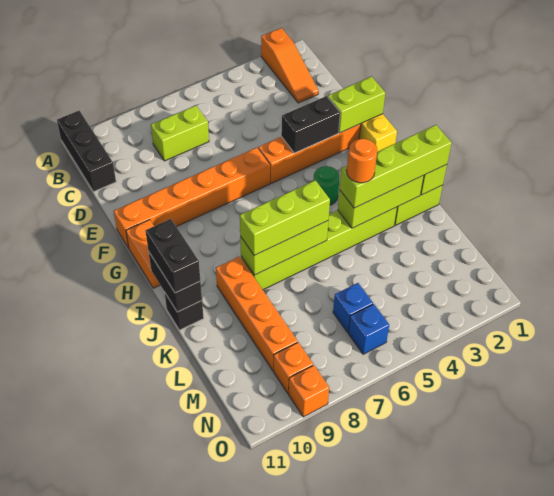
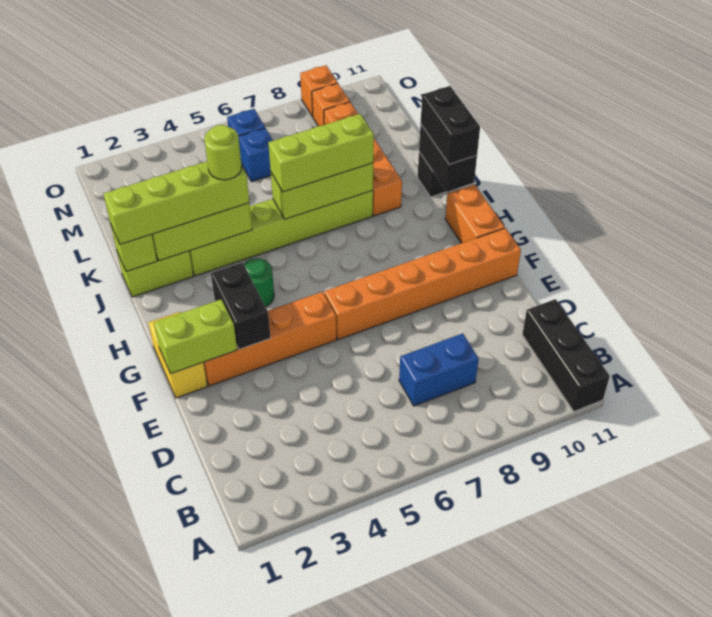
orange slope A2:C2 level 1 top A -> none
lime brick C7:C8 level 1 -> blue brick C7:C8 level 1
black brick F3:F4 level 2 -> black brick F3:G3 level 2
orange round brick J4 level 4 -> lime round brick J4 level 4

